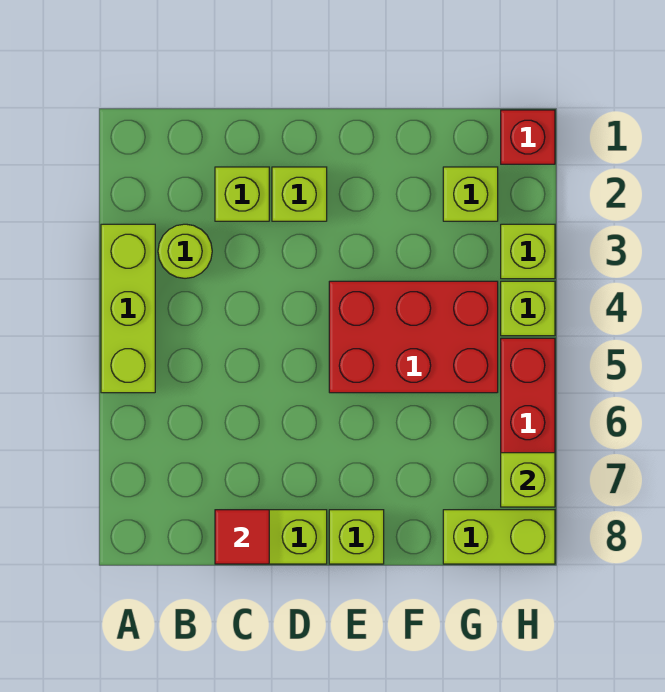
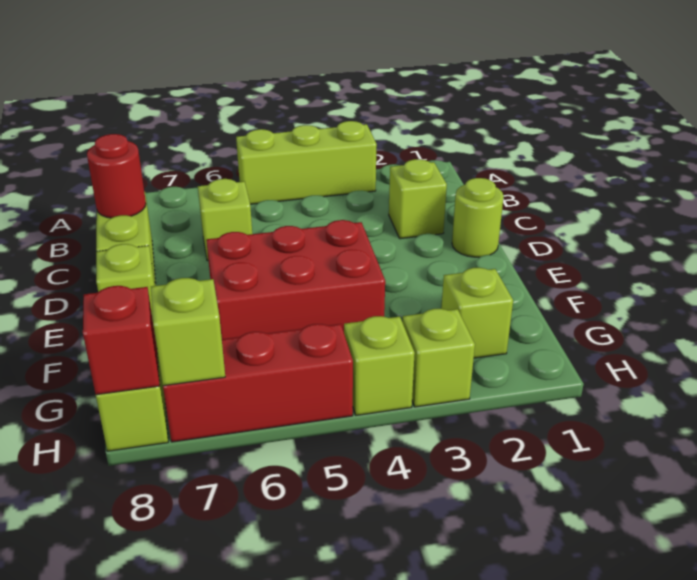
lime round brick B3 level 1 -> lime round brick D1 level 1
red tile C8 level 2 -> red round brick C8 level 2
lime brick D2 level 1 -> lime brick C6 level 1
red brick E4:G5 level 1 -> red brick E4:F6 level 1
red brick H1 level 1 -> red brick H8 level 2

